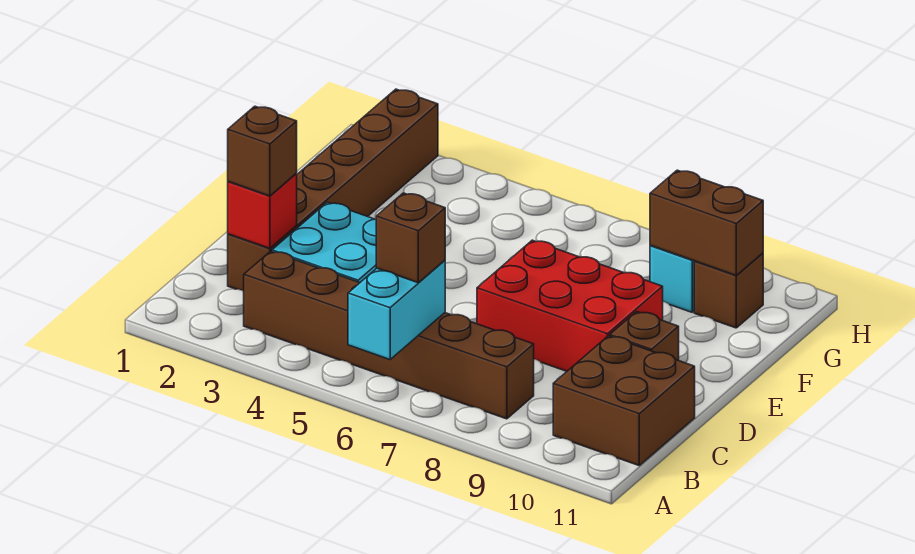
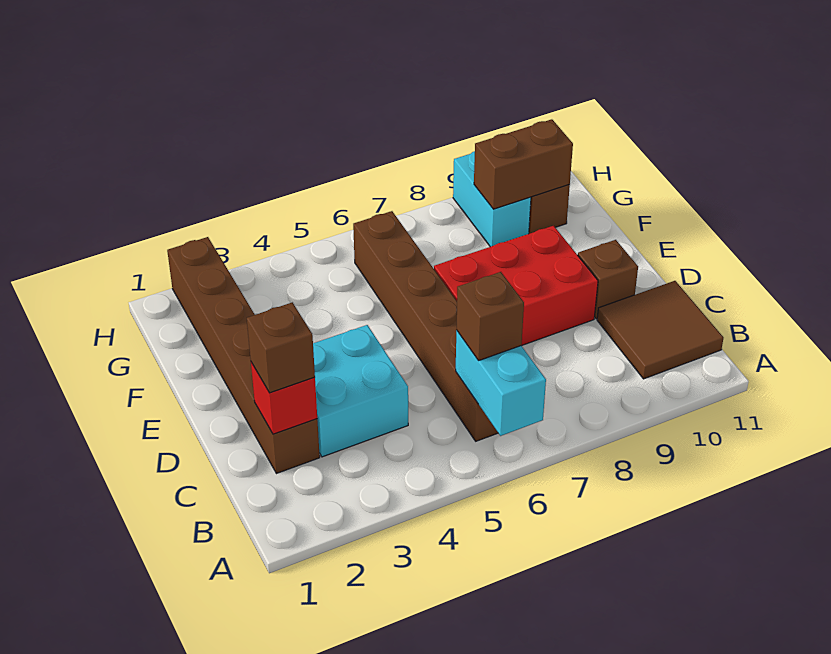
brown brick B3:B8 level 1 -> brown brick B6:G6 level 1
brown brick B10:C11 level 1 -> brown tile B10:C11 level 1

